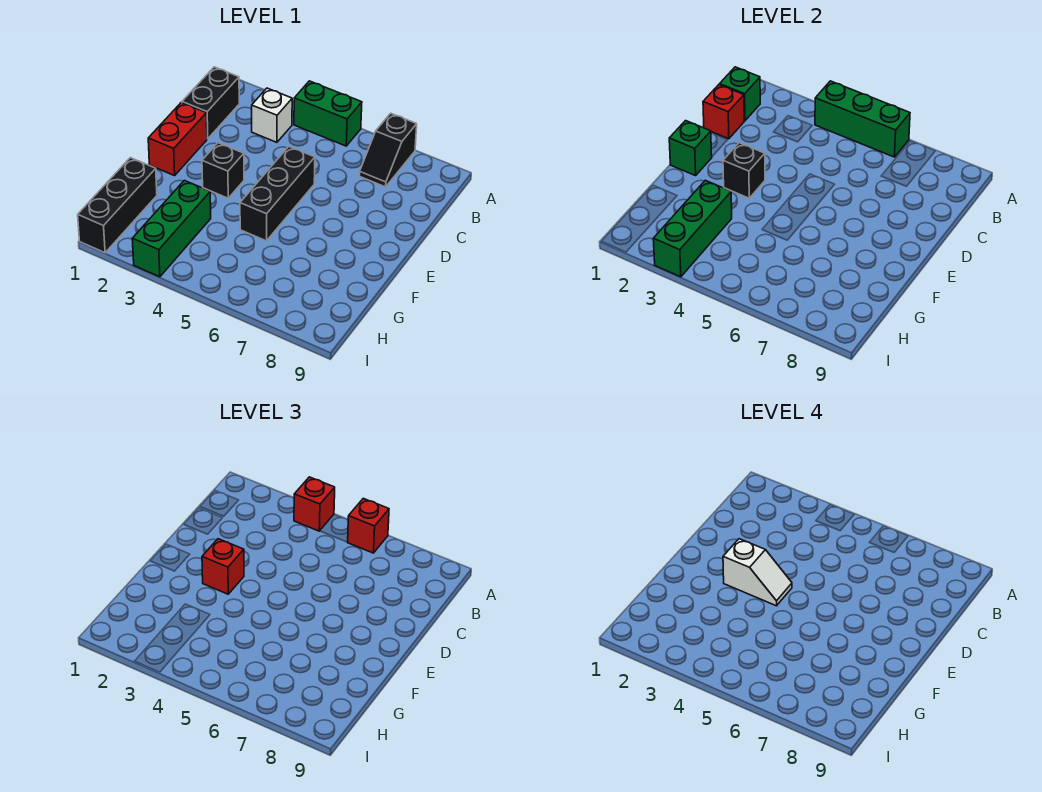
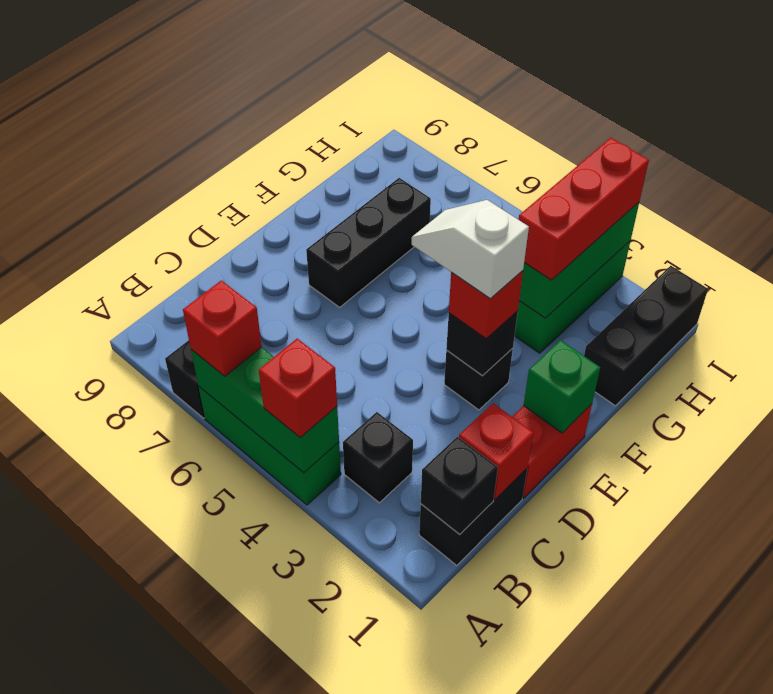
green brick A4:A5 level 1 -> green brick A4:A6 level 1
green brick B1 level 2 -> black brick B1 level 2
white brick B3 level 1 -> black brick B3 level 1
black brick D5:F5 level 1 -> black brick E7:G7 level 1
none -> red brick G3:I3 level 3

